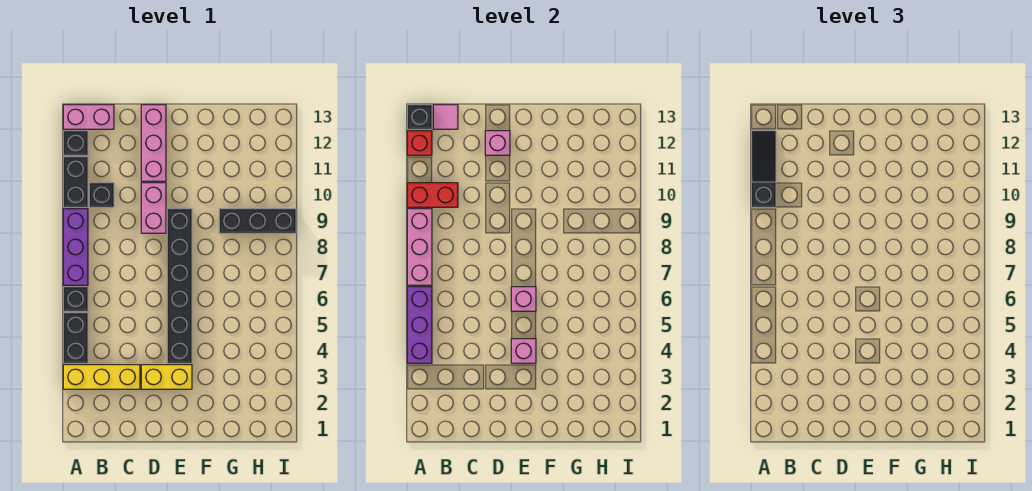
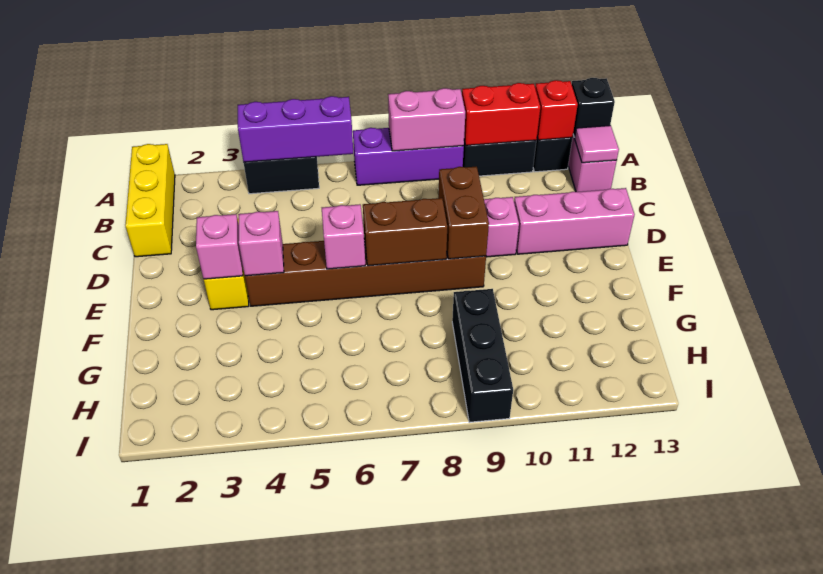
yellow brick A3:C3 level 1 -> yellow brick A1:C1 level 1
black brick A6 level 1 -> none
pink brick A7:A9 level 2 -> pink brick A8:A9 level 2
red brick A10:B10 level 2 -> red brick A10:A11 level 2
black slope A10:A12 level 3 top 10 -> none
black brick B10 level 1 -> none
none -> brown brick D9:E9 level 2
pink brick D12 level 2 -> pink brick E3 level 2
black brick E4:E9 level 1 -> brown brick E4:E9 level 1
none -> brown brick E7:E8 level 2

